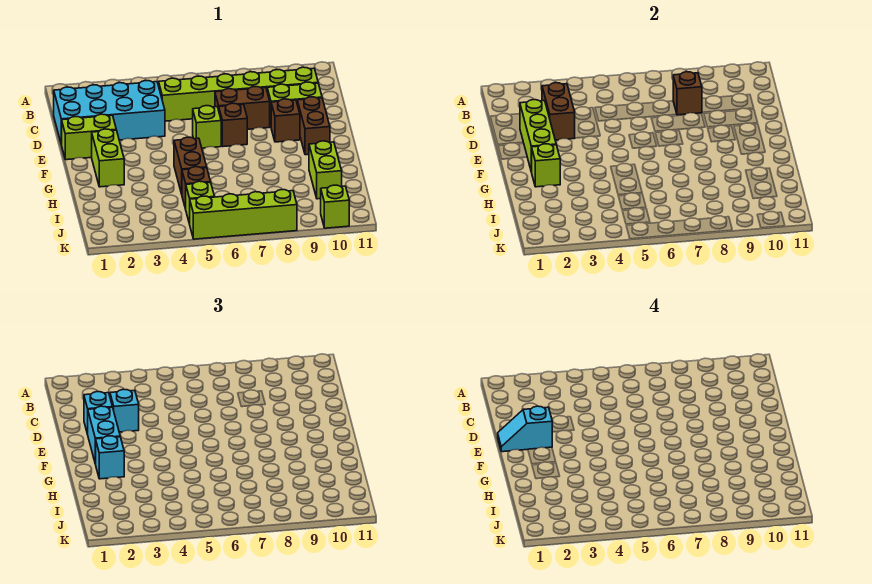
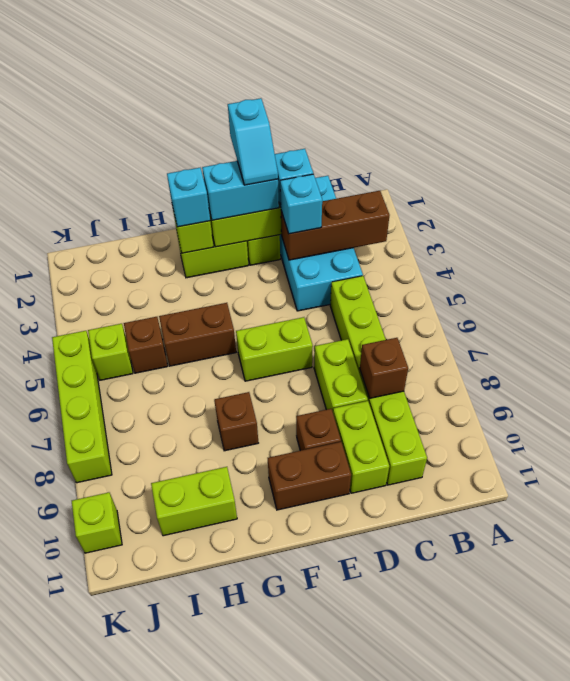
brown brick C3:D3 level 2 -> brown brick B3:D3 level 2
brown brick D7:D8 level 1 -> lime brick D7:D8 level 1
cyan slope E1:E2 level 4 top 2 -> cyan slope E1:E2 level 4 top 1
lime brick E6 level 1 -> lime brick E6:F6 level 1
brown brick E7 level 1 -> brown brick G8 level 1

